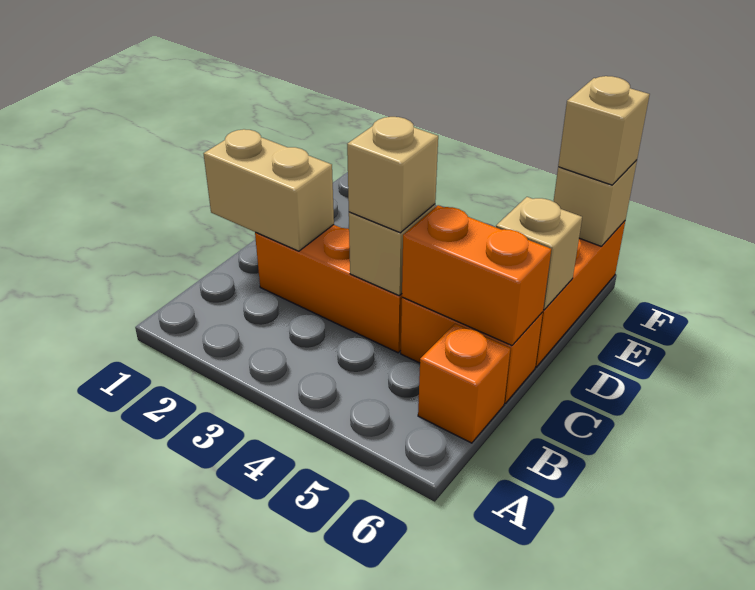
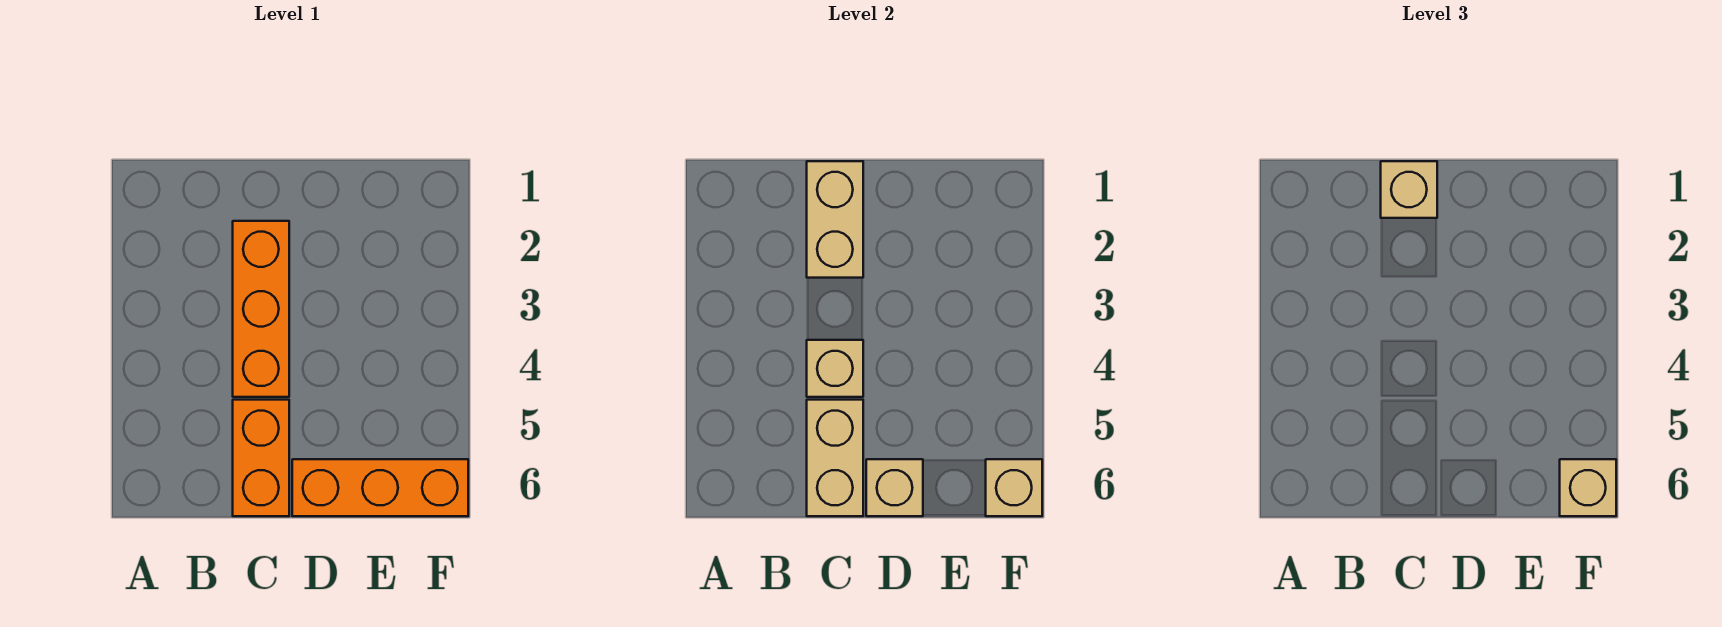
orange brick B6 level 1 -> none
tan brick C4 level 3 -> tan brick C1 level 3
orange brick C5:C6 level 2 -> tan brick C5:C6 level 2

